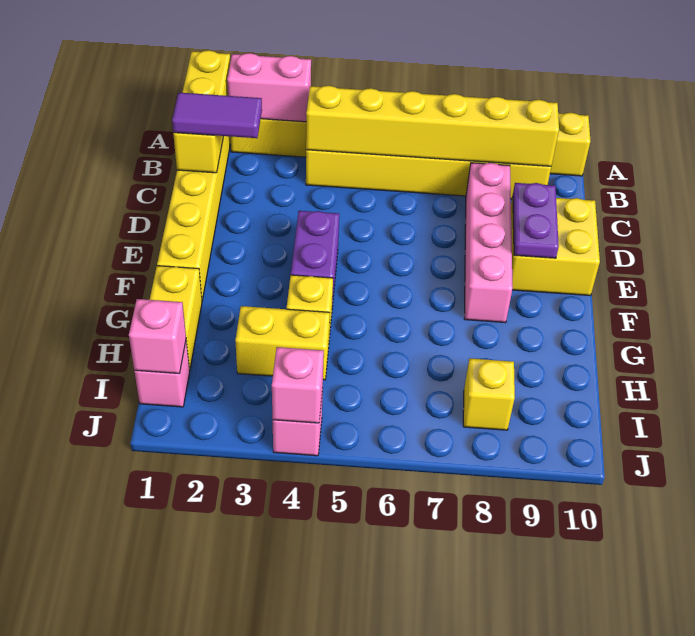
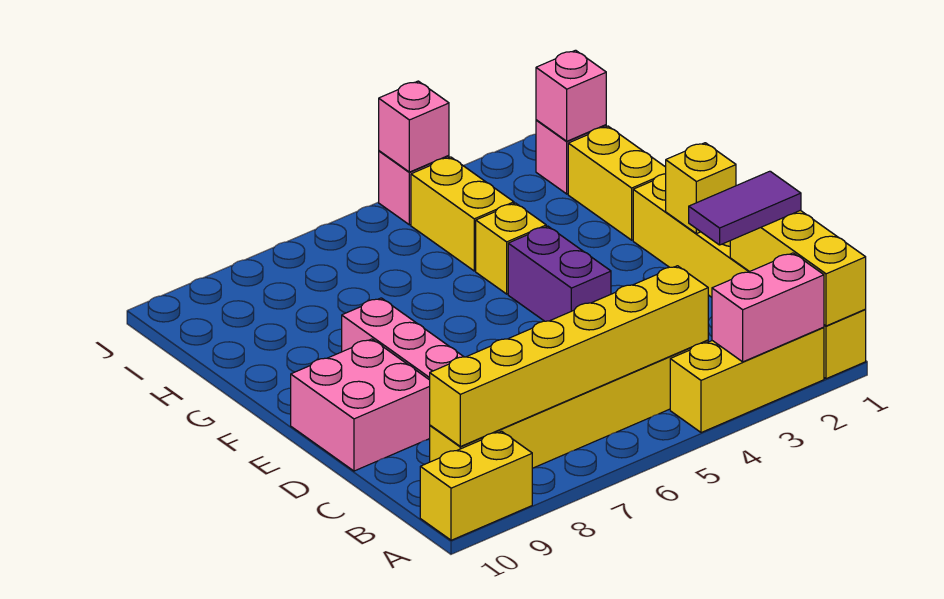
yellow brick D9:E10 level 1 -> pink brick D9:E10 level 1
purple plate D9:E9 level 2 -> none
yellow brick H3:H4 level 1 -> yellow brick H4:I4 level 1
yellow brick I8 level 1 -> yellow brick E1 level 2

